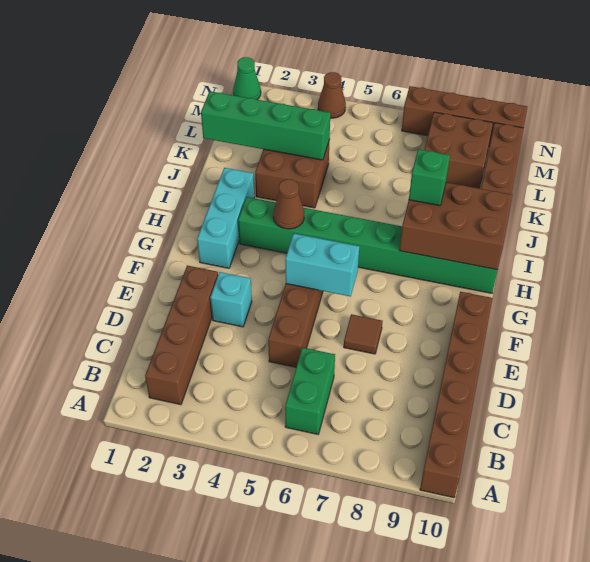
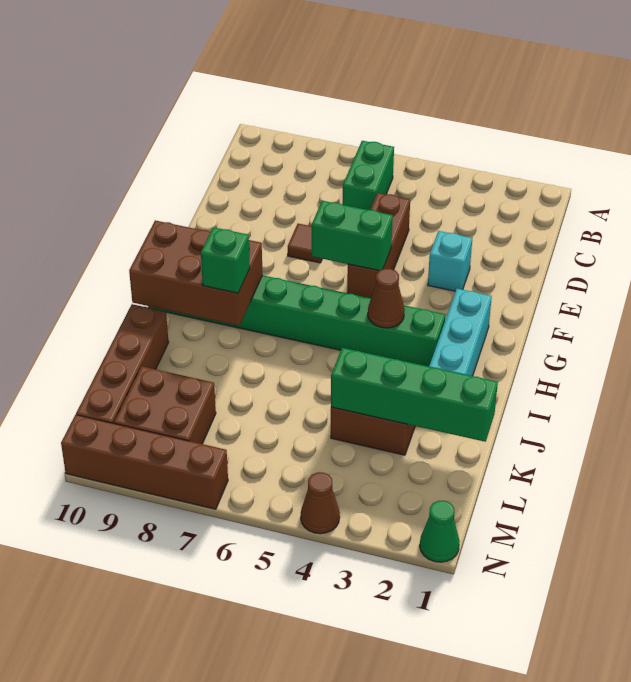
brown brick A10:F10 level 1 -> none
brown brick B2:E2 level 1 -> none
cyan brick F5:F6 level 2 -> green brick F5:F6 level 2

